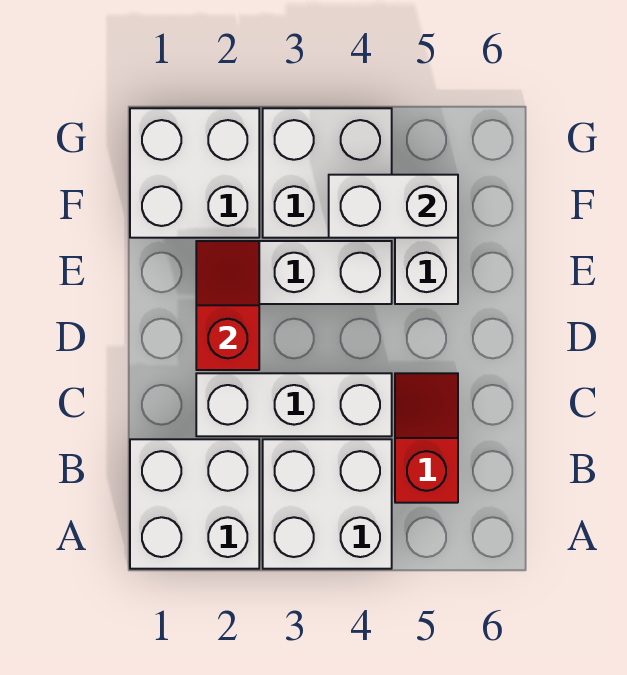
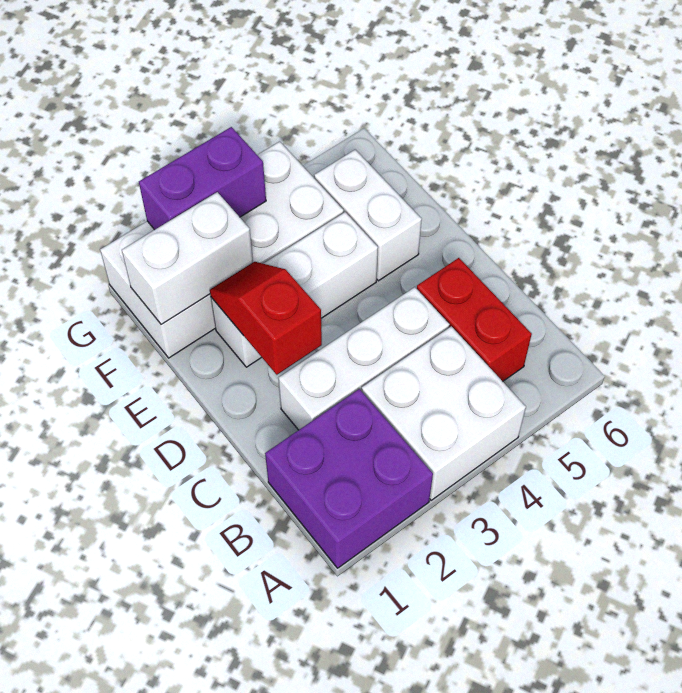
white brick A1:B2 level 1 -> purple brick A1:B2 level 1
red slope B5:C5 level 1 top B -> red brick B5:C5 level 1
white brick F4:F5 level 2 -> white brick F1:F2 level 2
none -> purple brick G2:G3 level 2

